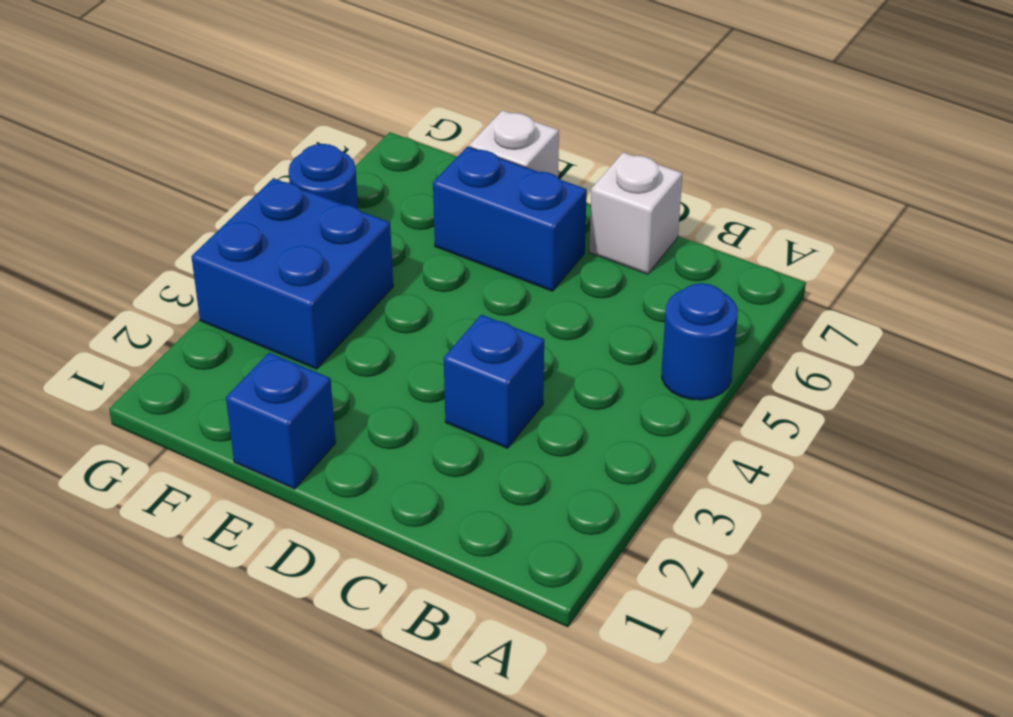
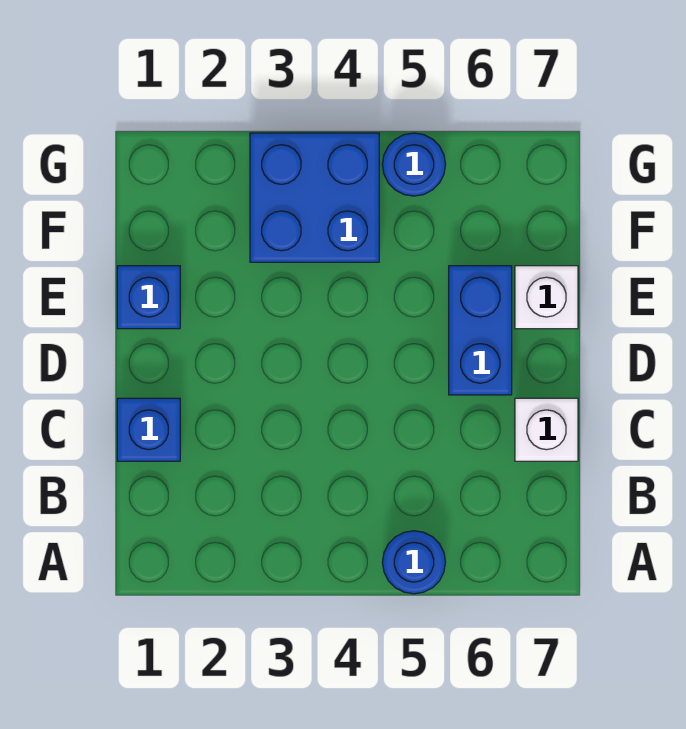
blue brick C3 level 1 -> blue brick C1 level 1

